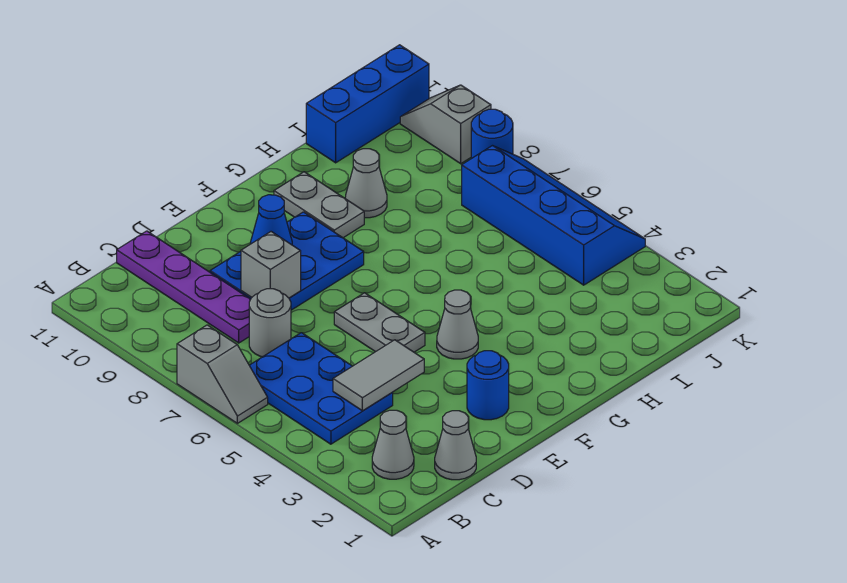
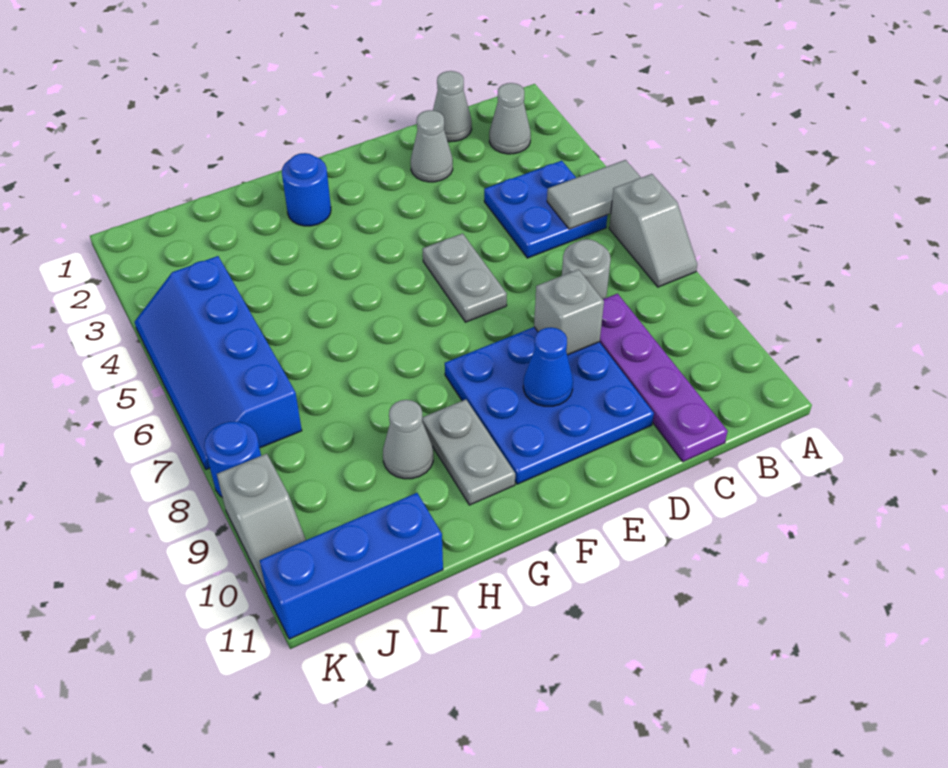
grey slope A6:A7 level 1 top 7 -> grey slope A6:A7 level 1 top 6
blue plate B4:C6 level 1 -> blue plate B4:C5 level 1
grey tile C4:D4 level 2 -> grey tile A5:B5 level 2
blue plate D8:F9 level 1 -> blue plate D8:F10 level 1
blue round brick E2 level 1 -> blue round brick G2 level 1
grey cone F4 level 1 -> grey cone D2 level 1

